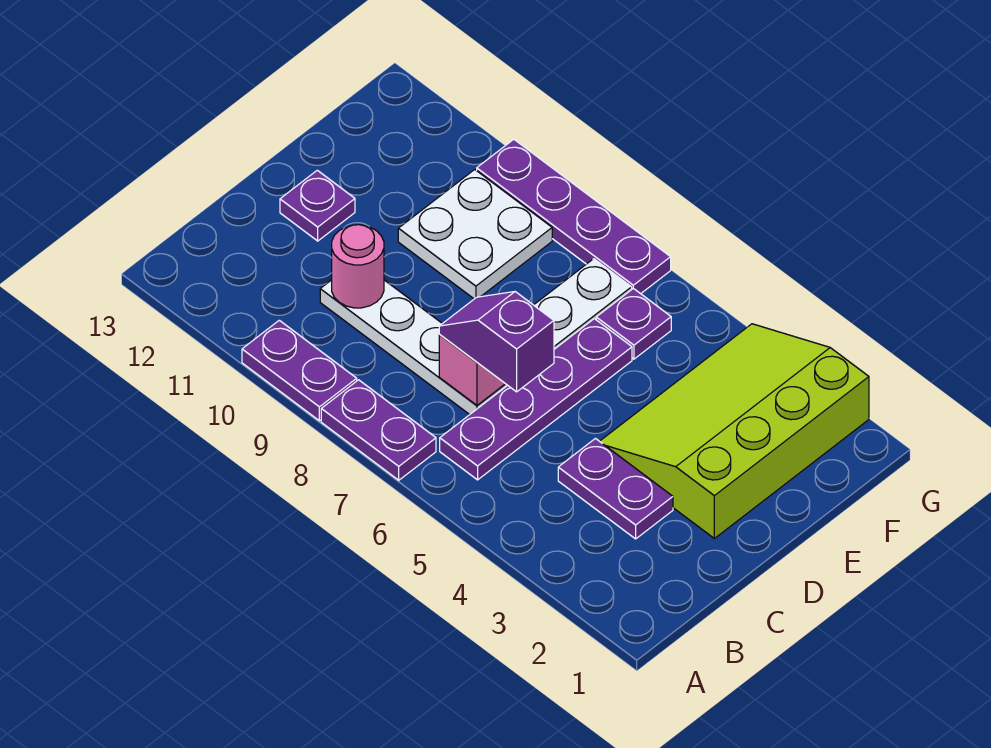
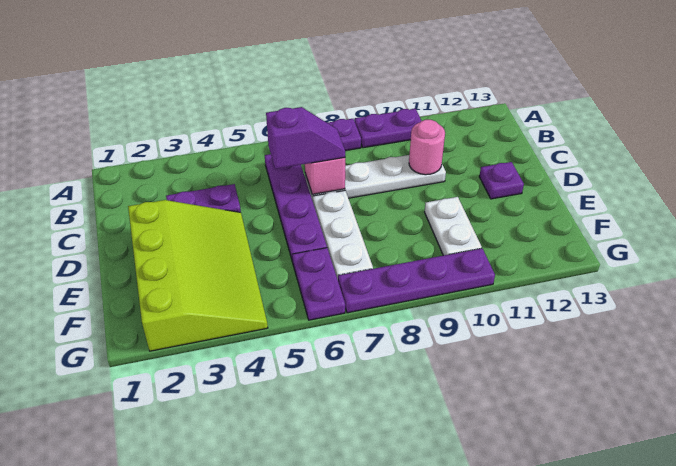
white plate E9:F10 level 1 -> white plate E10:F10 level 1
purple plate F6 level 1 -> purple plate F6:G6 level 1

